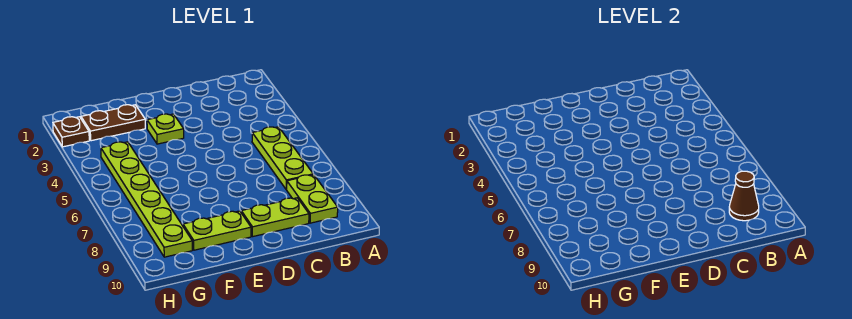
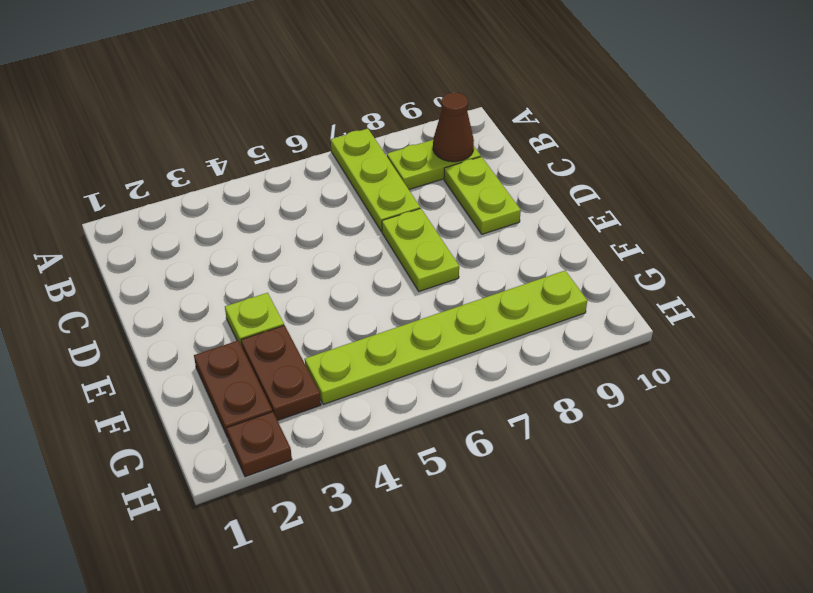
lime plate B5:B7 level 1 -> lime plate A7:C7 level 1
lime plate E9:F9 level 1 -> lime plate D7:E7 level 1
none -> brown plate F3:G3 level 1

